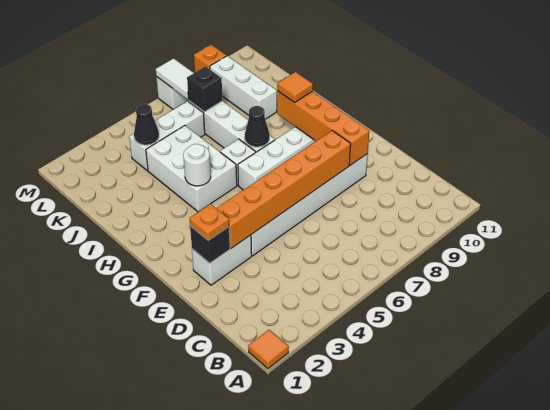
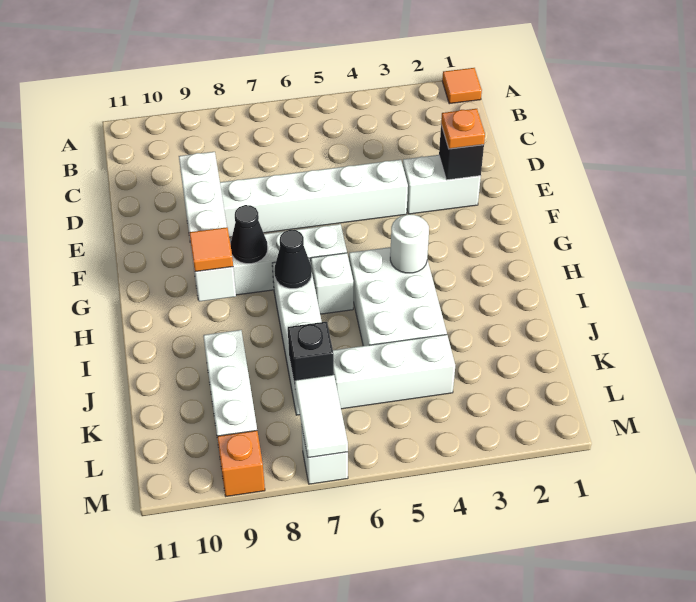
orange brick E3:E8 level 2 -> none
orange brick E9:H9 level 2 -> white brick E9:H9 level 2
black cone K4 level 2 -> black cone G8 level 2

